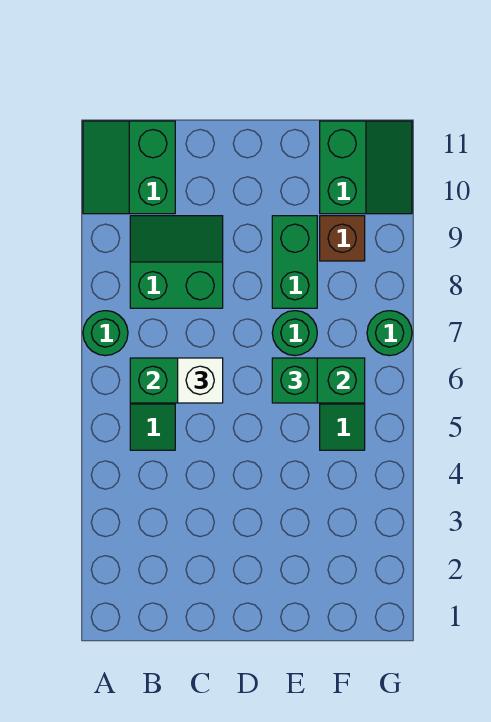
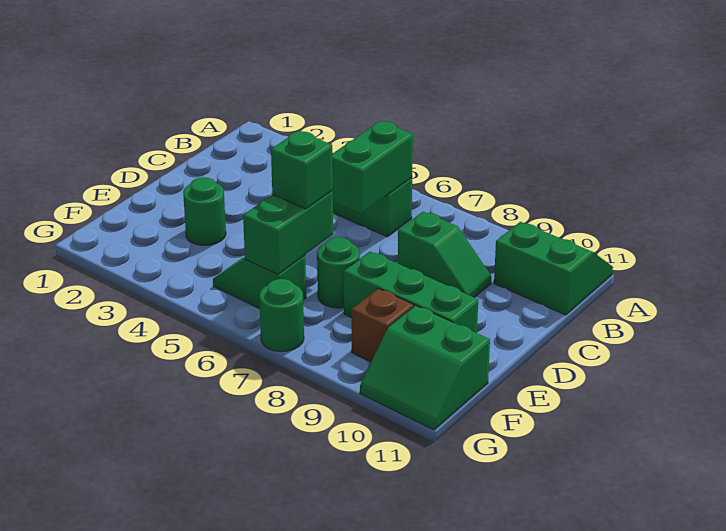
green round brick A7 level 1 -> green round brick E3 level 1
green slope B8:C9 level 1 top 8 -> green slope C8:C9 level 1 top 8
white brick C6 level 3 -> none
green brick E8:E9 level 1 -> green brick E8:E10 level 1

